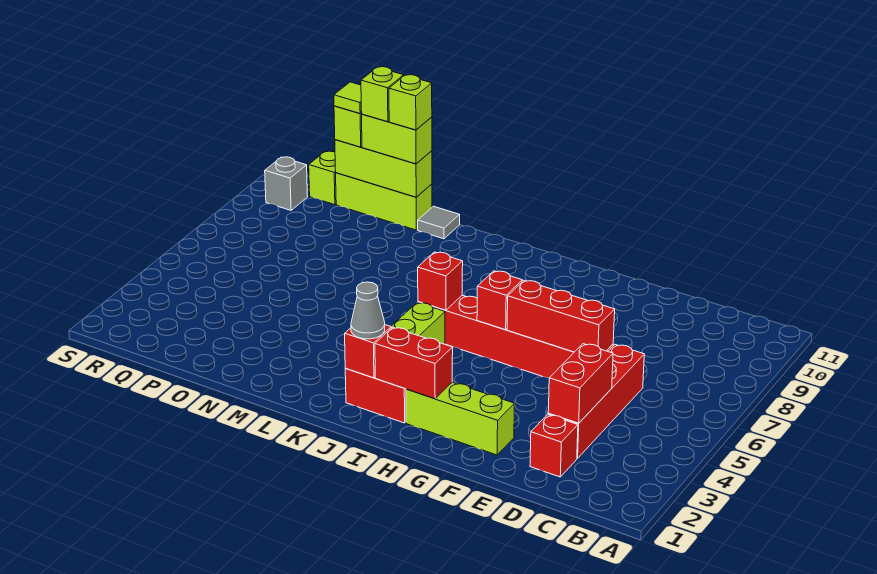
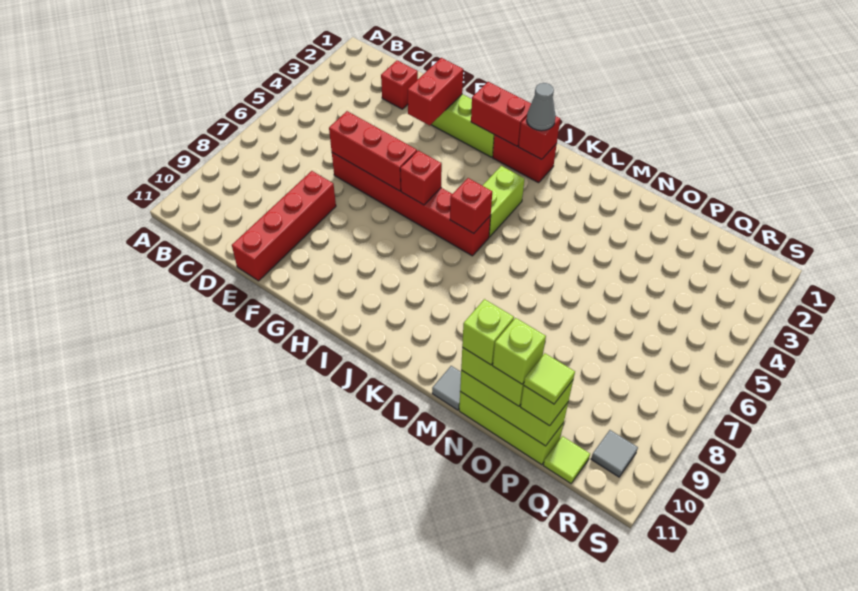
red brick D3:D6 level 1 -> red brick E8:E11 level 1
red brick D3:D4 level 2 -> red brick F2:F3 level 2
lime brick Q11 level 1 -> lime tile Q11 level 1
grey brick R10 level 1 -> grey tile R10 level 1

